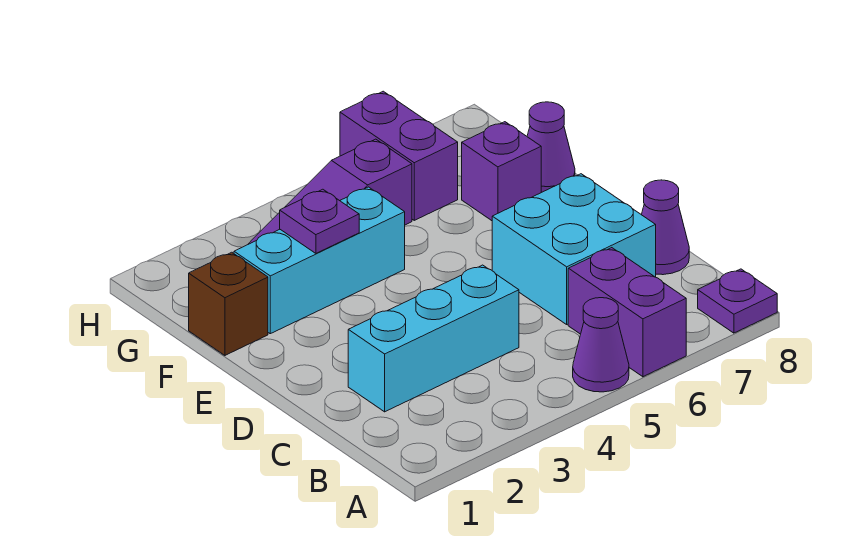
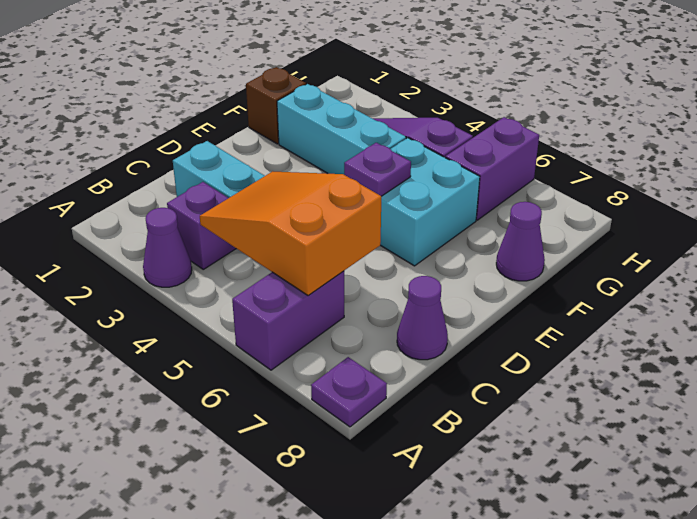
purple cone A5 level 1 -> purple cone A3 level 1
none -> orange slope B4:C6 level 2 top 6
cyan brick C6:D7 level 1 -> cyan brick E5:F6 level 1
purple plate F3 level 2 -> purple plate E5 level 2
purple brick F7 level 1 -> purple brick B3 level 1

